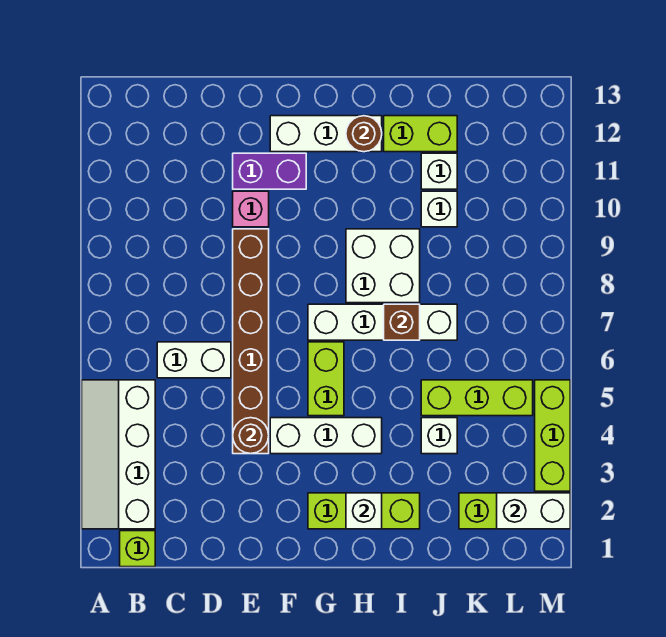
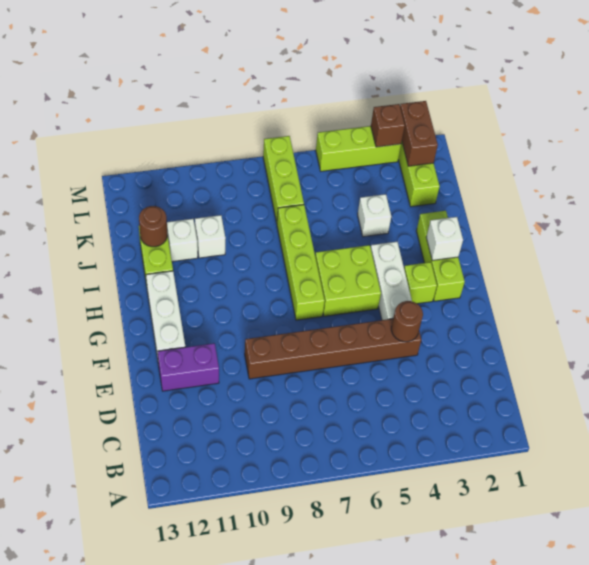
white slope A2:B5 level 1 top B -> none
lime brick B1 level 1 -> lime brick G3 level 1
white brick C6:D6 level 1 -> none
pink brick E10 level 1 -> none
purple brick E11:F11 level 1 -> purple brick E11:E12 level 1
lime brick G5:G6 level 1 -> lime brick G5:H6 level 1
white brick G7:J7 level 1 -> lime brick G7:J7 level 1
white brick H8:I9 level 1 -> none
brown round brick H12 level 2 -> brown round brick J12 level 2
brown brick I7 level 2 -> brown brick M3 level 2
lime brick J5:L5 level 1 -> lime brick K7:M7 level 1
white brick L2:M2 level 2 -> brown brick L2:M2 level 2

